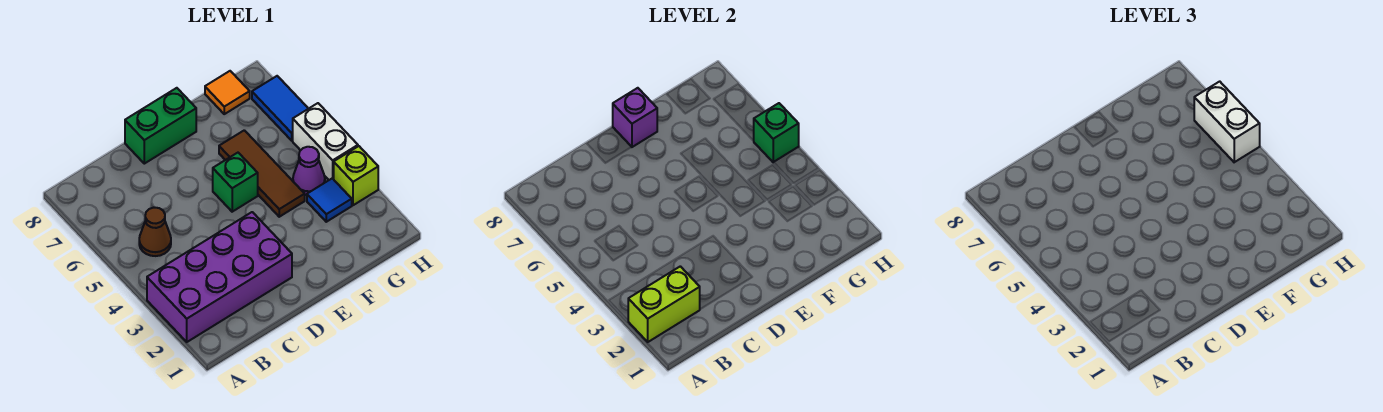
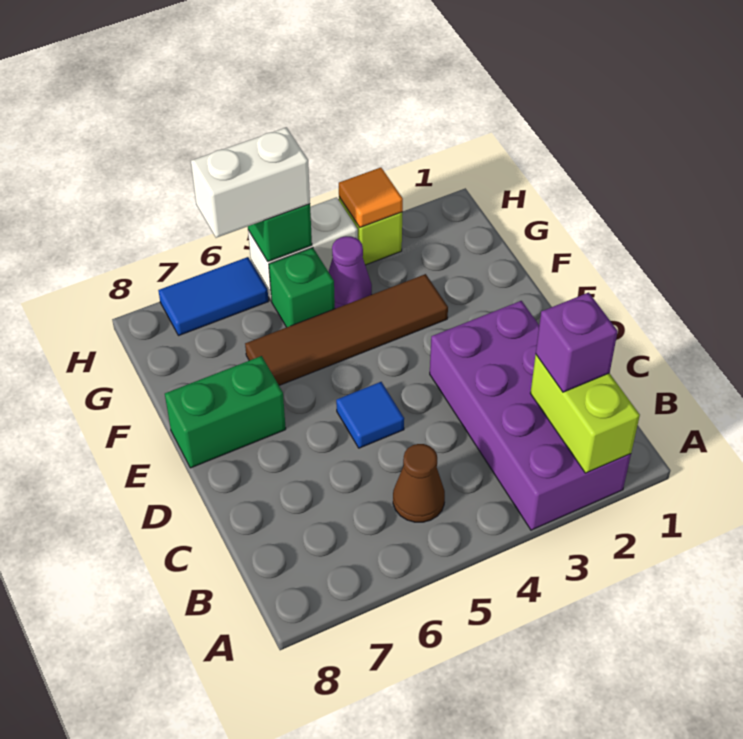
green brick D8:E8 level 1 -> green brick E7:E8 level 1
green brick E5 level 1 -> green brick G5 level 1
purple brick E8 level 2 -> purple brick B2 level 3
brown tile F4:F6 level 1 -> brown tile F3:F6 level 1
blue tile G3 level 1 -> blue tile D5 level 1
orange tile G8 level 1 -> orange tile H3 level 2

